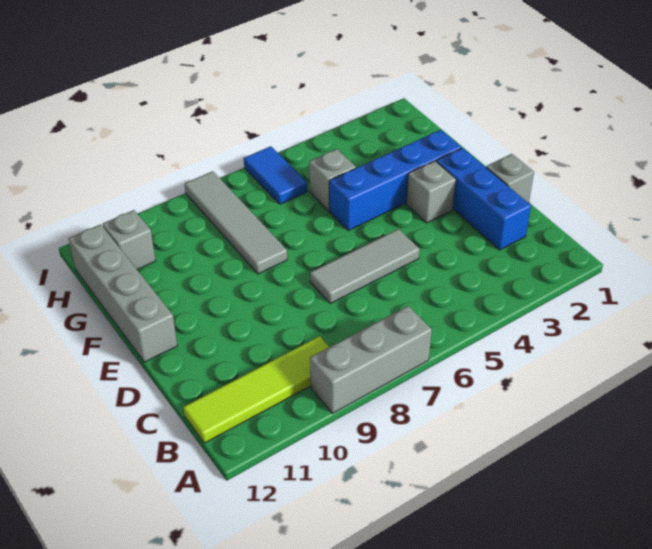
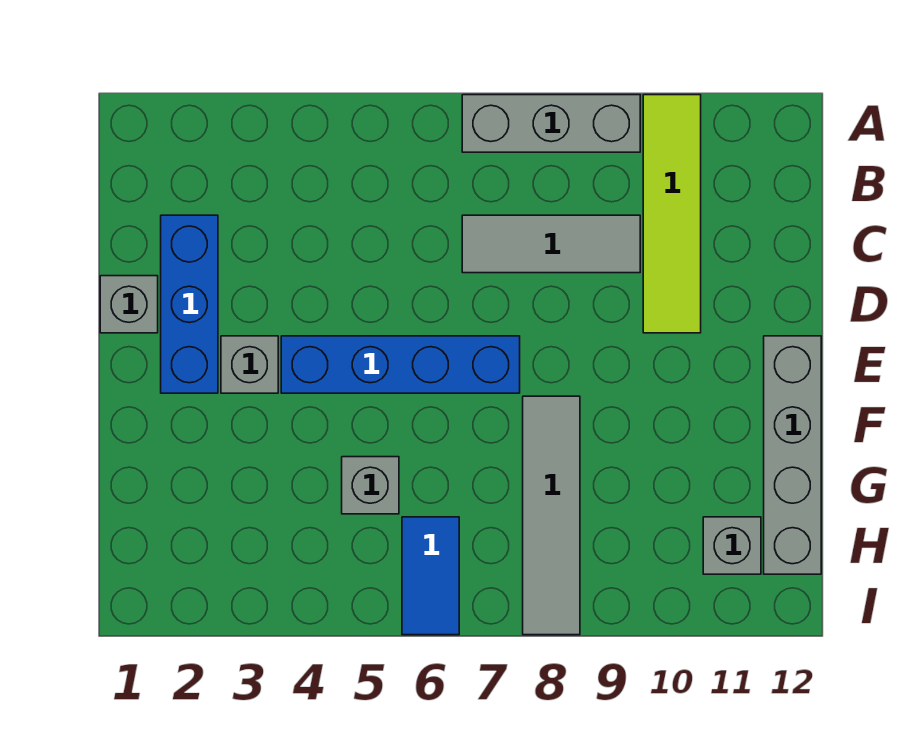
lime tile B9:B12 level 1 -> lime tile A10:D10 level 1
grey tile D5:D7 level 1 -> grey tile C7:C9 level 1
blue brick F2:F5 level 1 -> blue brick E4:E7 level 1

